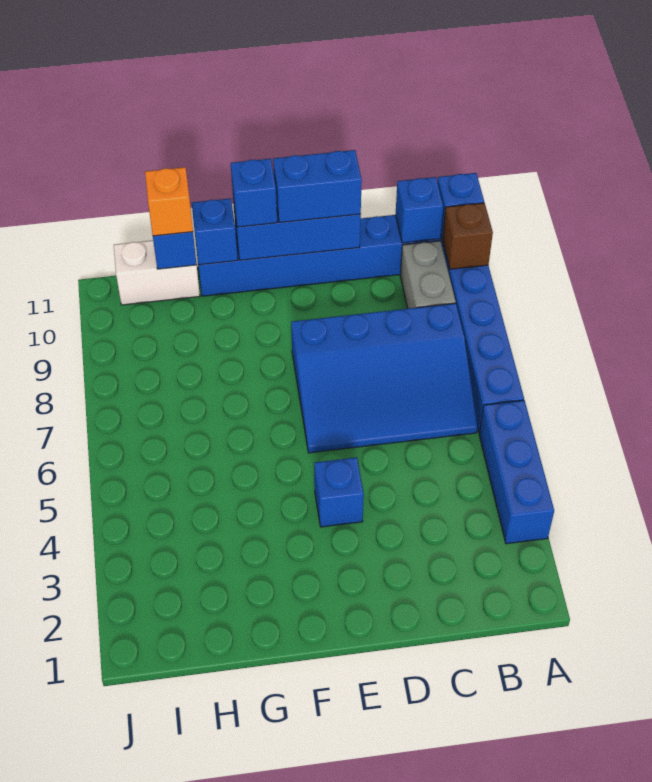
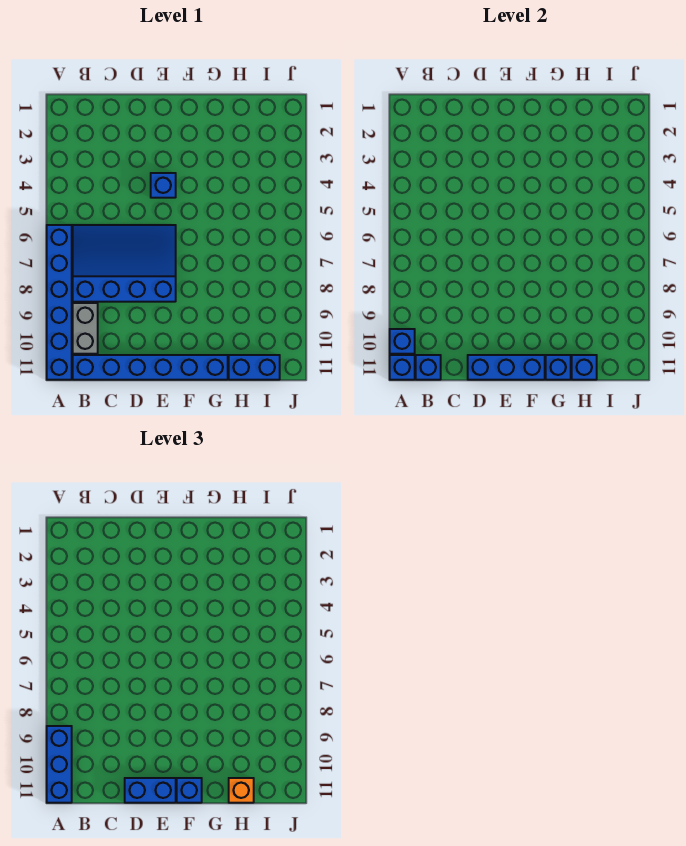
blue brick A3:A5 level 1 -> blue brick A9:A11 level 3
brown brick A10 level 2 -> blue brick A10 level 2
white brick H11:I11 level 1 -> blue brick H11:I11 level 1

